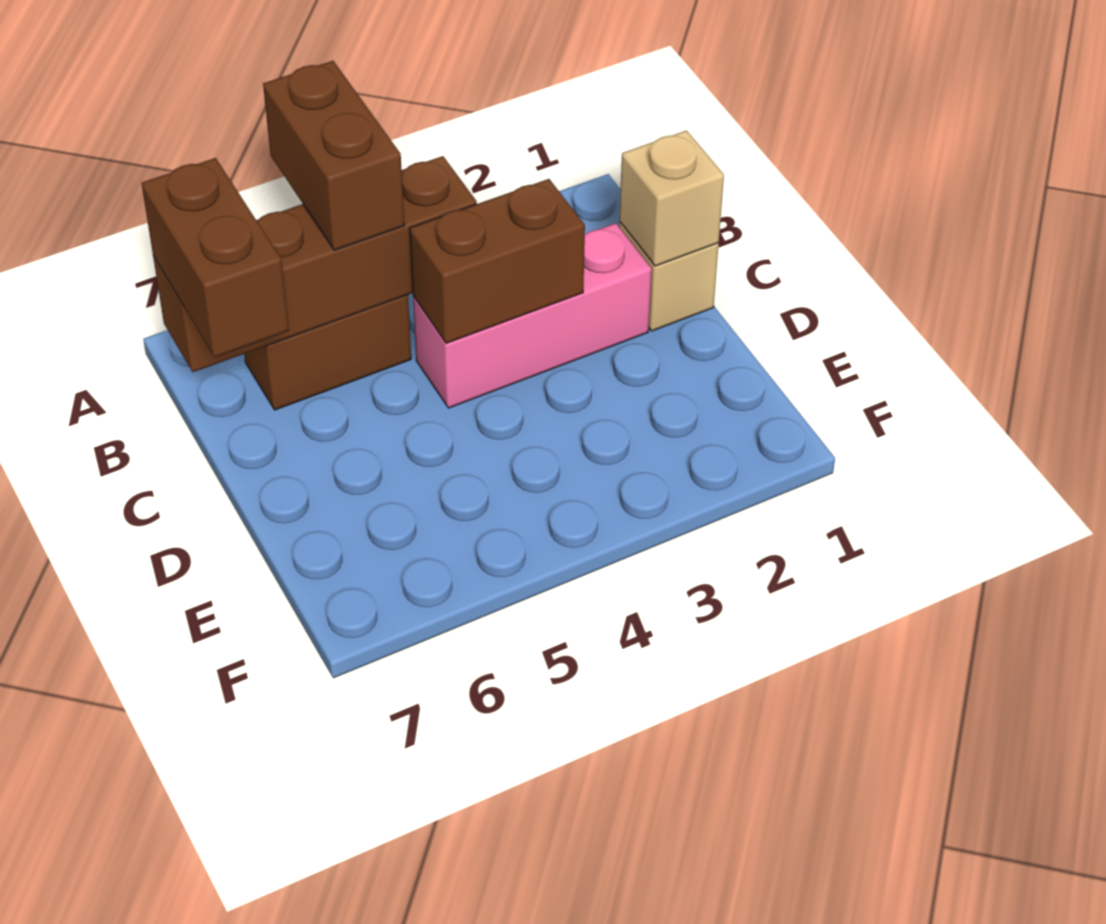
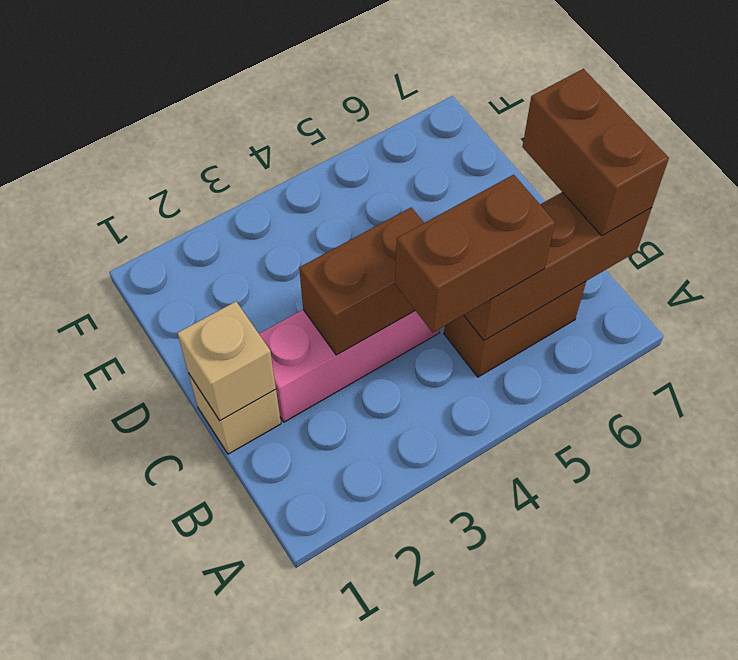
brown brick A5:B5 level 3 -> brown brick B4:B5 level 3
brown brick B4:B7 level 2 -> brown brick B5:B7 level 2

